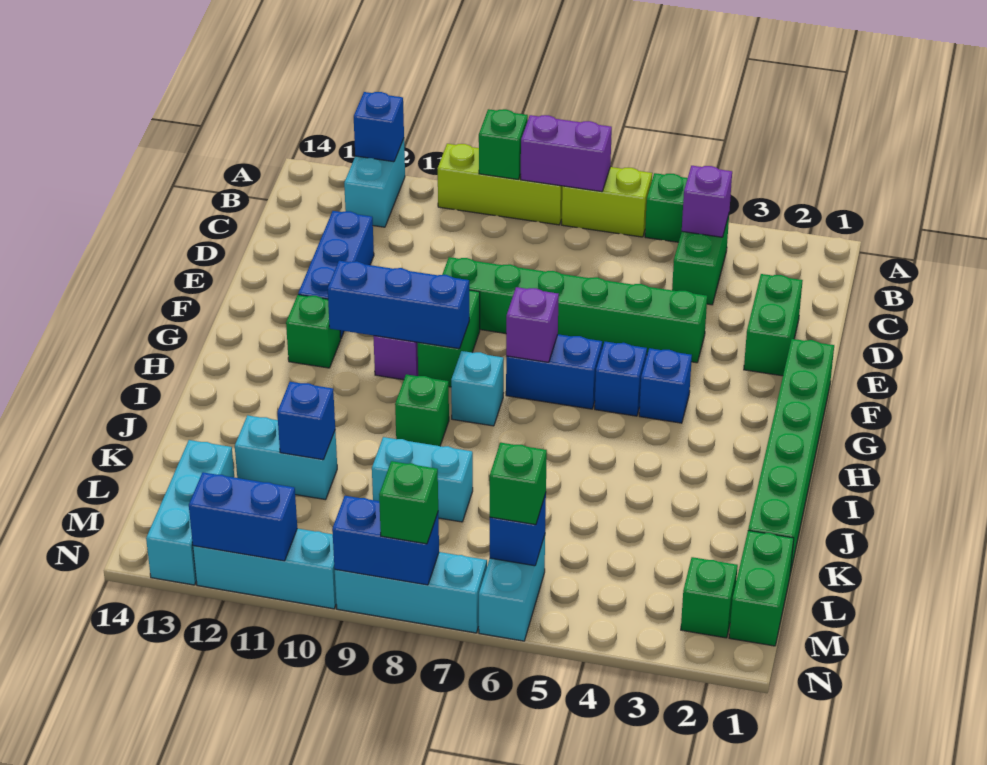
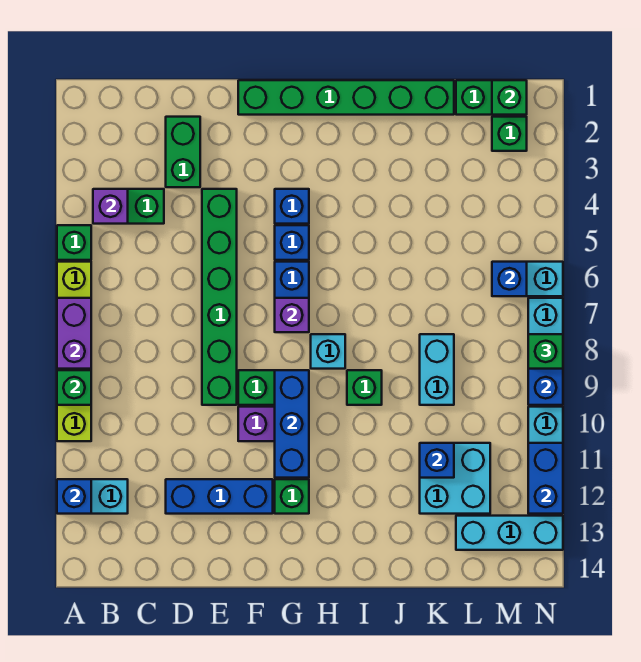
green brick D2:E2 level 1 -> green brick D2:D3 level 1
cyan brick K11:K12 level 1 -> cyan brick K11:L12 level 1
green brick M6 level 3 -> green brick M1 level 2

